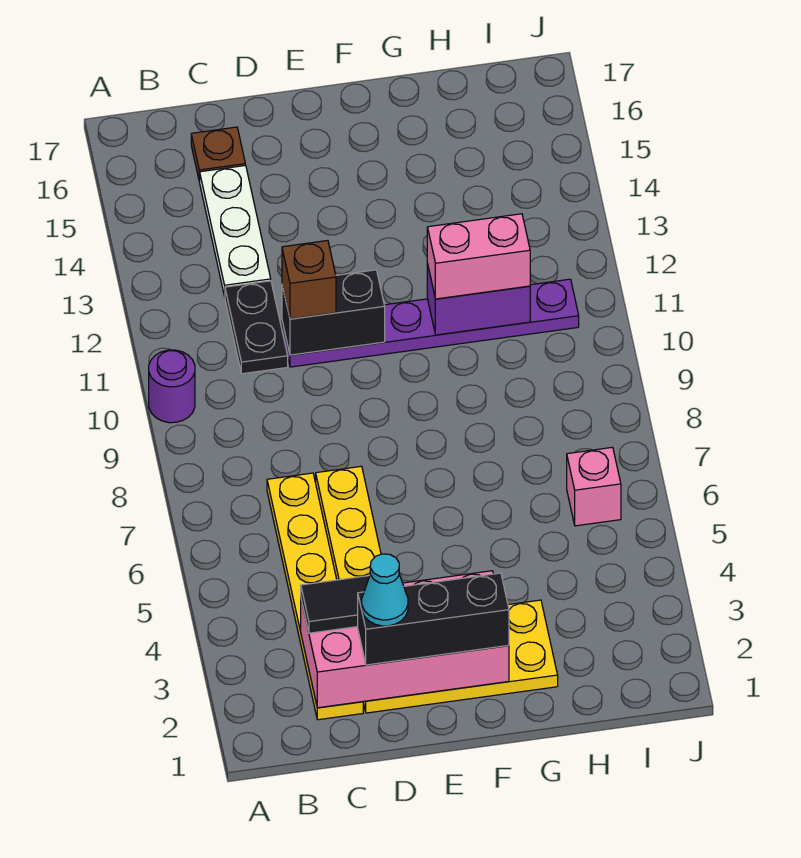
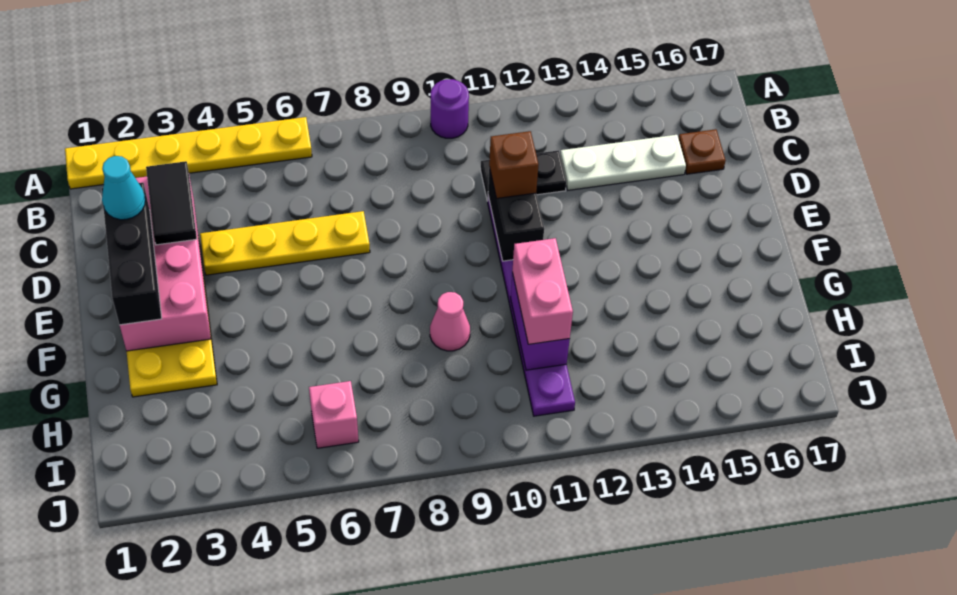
yellow plate C2:C7 level 1 -> yellow plate A1:A6 level 1
none -> pink cone G9 level 1

